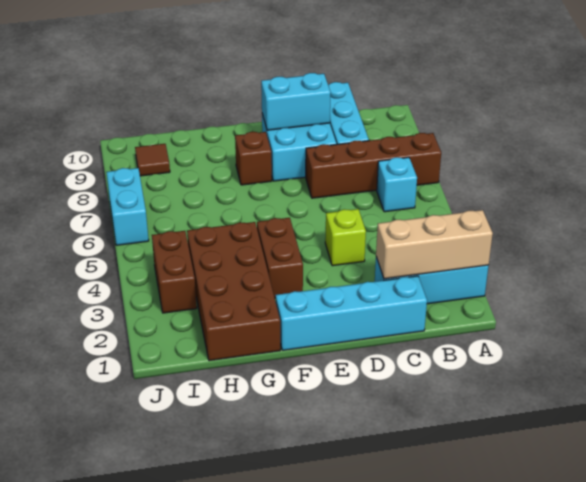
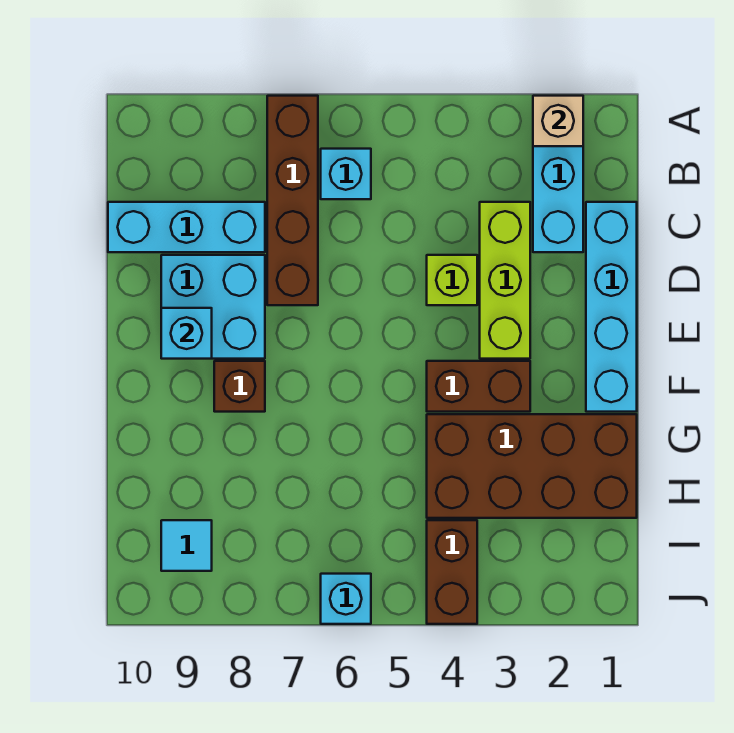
tan brick A2:C2 level 2 -> tan brick A2 level 2
none -> lime brick C3:E3 level 1
cyan brick D9:E9 level 2 -> cyan brick E9 level 2
brown brick I3:I4 level 1 -> brown brick I4:J4 level 1
brown tile I9 level 1 -> cyan tile I9 level 1
cyan brick J6:J7 level 1 -> cyan brick J6 level 1

